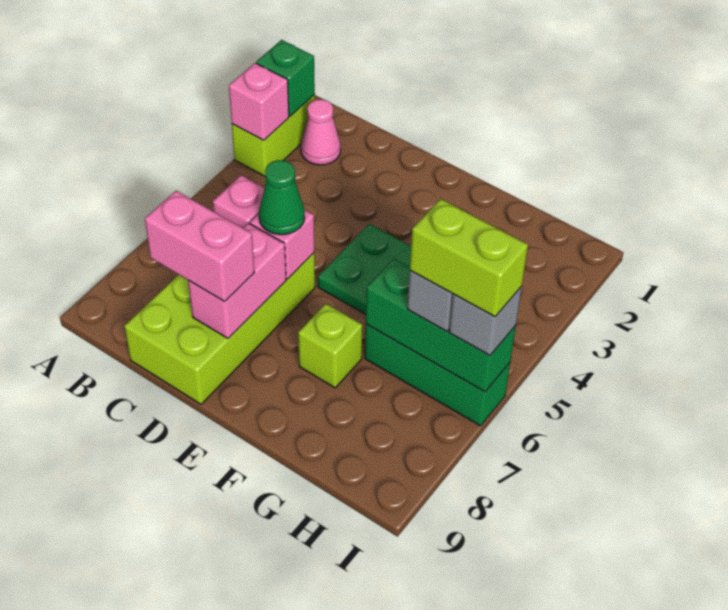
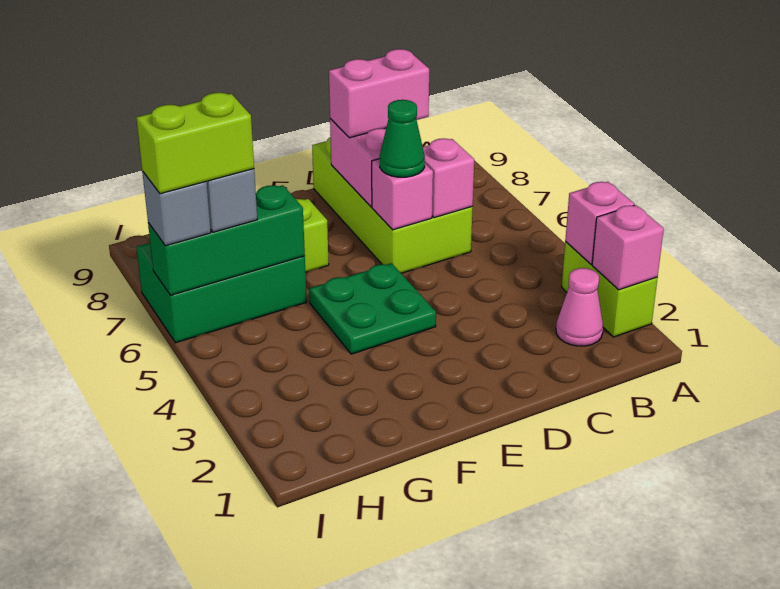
green brick A2 level 2 -> pink brick A2 level 2
green brick G6:I6 level 1 -> green brick G6:I7 level 1

